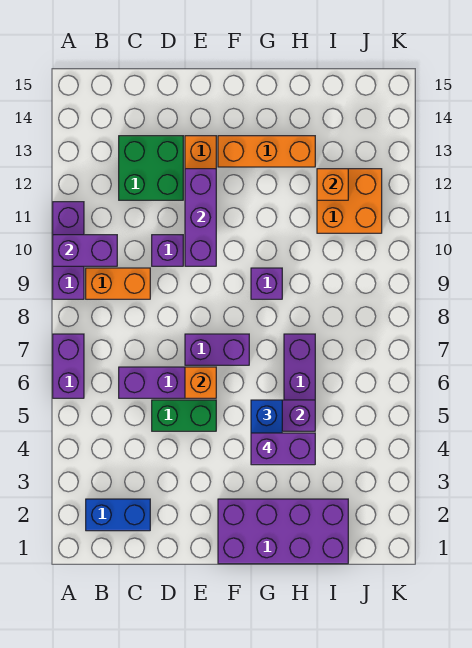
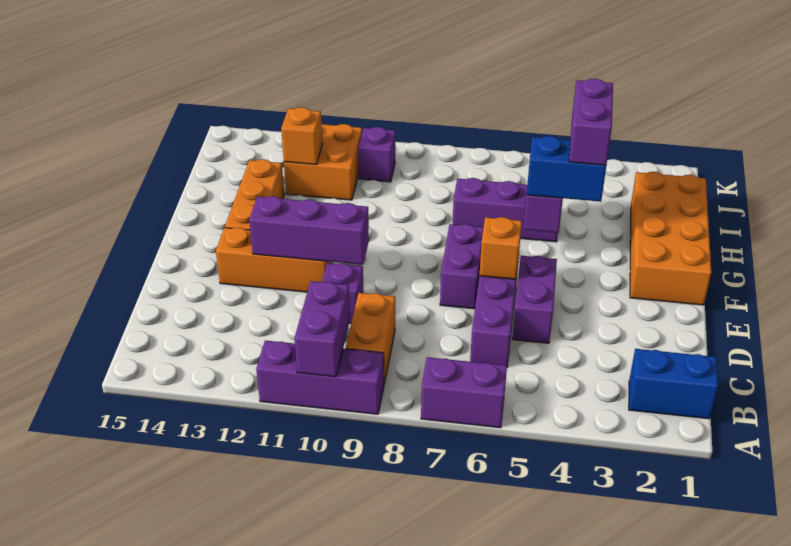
blue brick B2:C2 level 1 -> blue brick B1:B2 level 1
green brick C12:D13 level 1 -> none
green brick D5:E5 level 1 -> purple brick D5:E5 level 1
purple brick F1:I2 level 1 -> orange brick F1:I2 level 1
purple brick G9 level 1 -> purple brick J10 level 1

